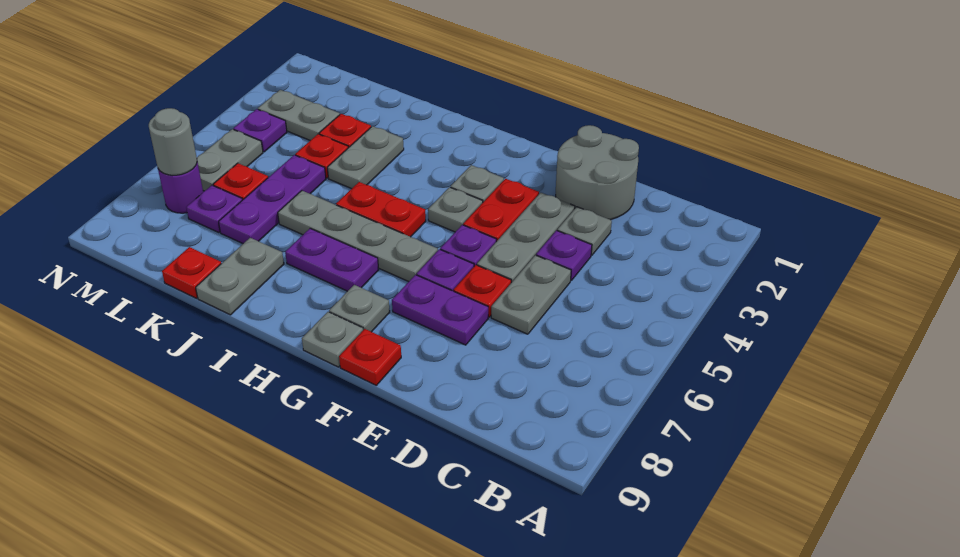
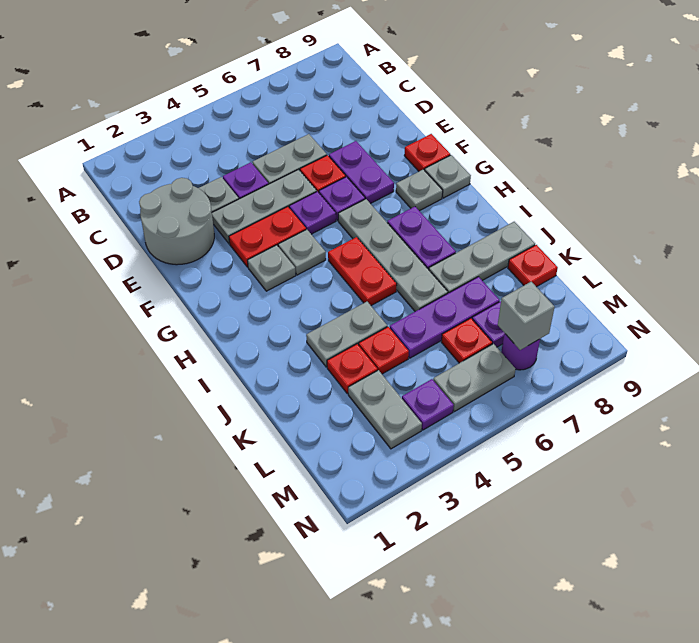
grey plate J8:J9 level 1 -> grey plate J7:J9 level 1
grey round brick M7 level 2 -> grey brick M7 level 2

